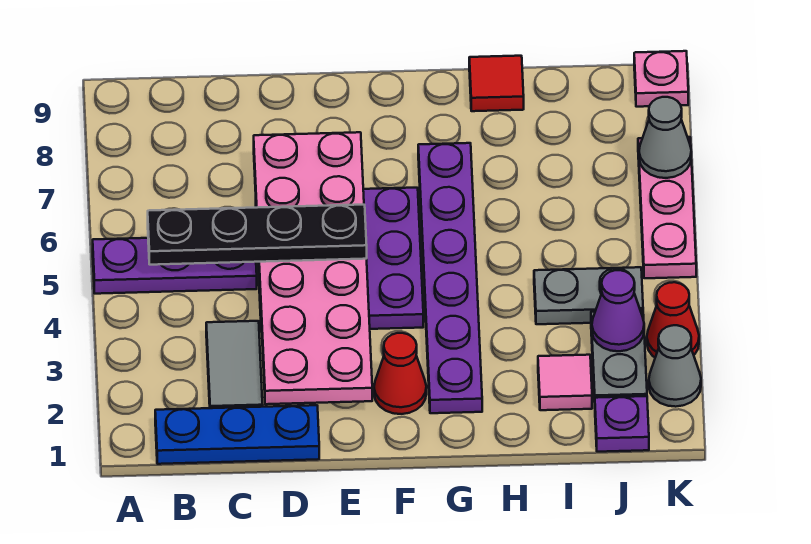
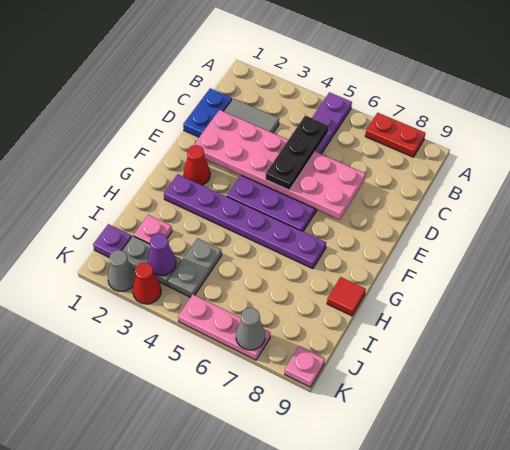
none -> red plate A7:A8 level 1
blue plate B1:D1 level 1 -> blue plate C1:D1 level 1
black plate B5:E5 level 3 -> black plate C5:E5 level 3
pink tile I2 level 1 -> pink plate I2 level 1

